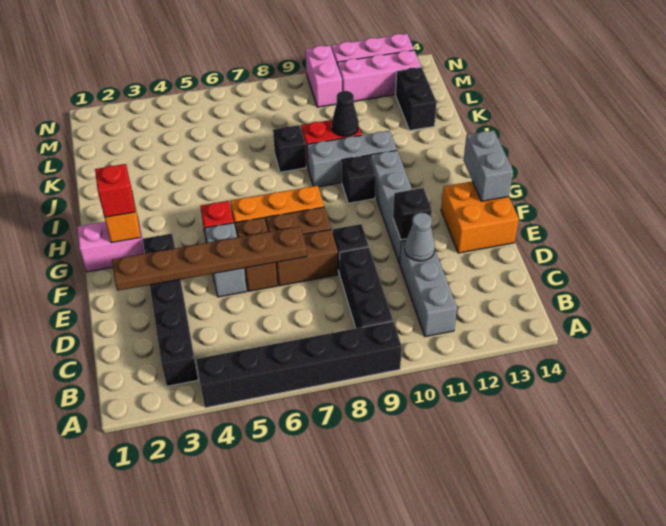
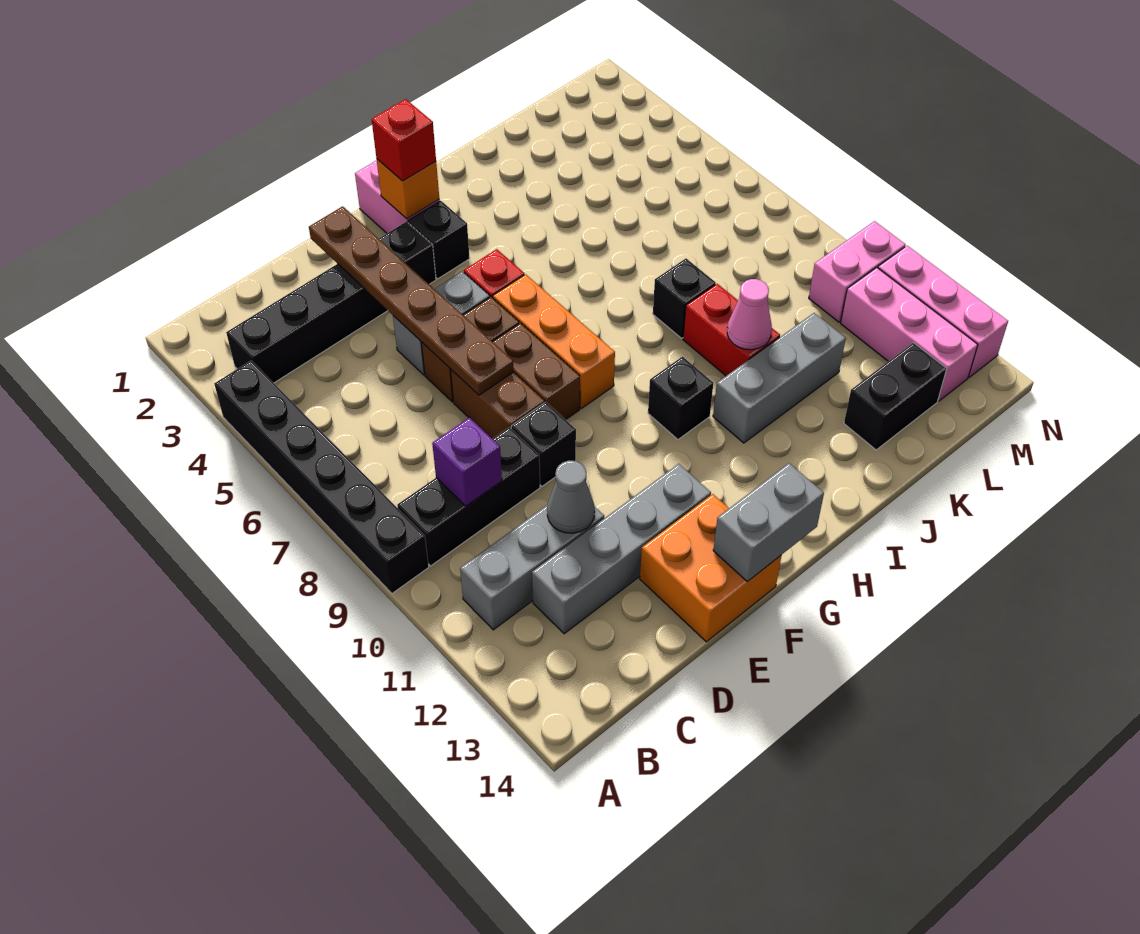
none -> purple brick C9 level 2
grey brick E11:H11 level 1 -> grey brick C12:F12 level 1
black brick E11 level 2 -> black brick G3 level 1
grey brick I9:I11 level 1 -> grey brick I11:K11 level 1
black cone J10 level 2 -> pink cone J10 level 2

